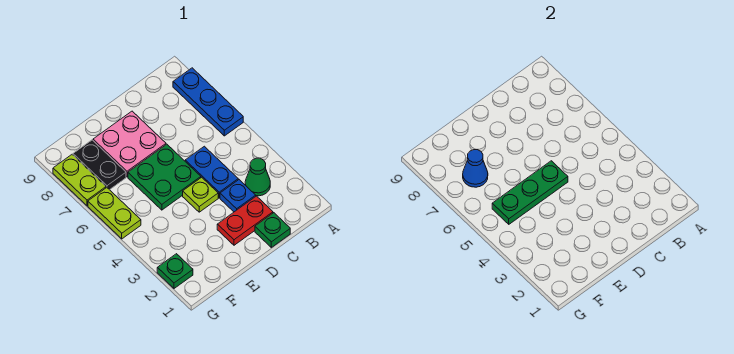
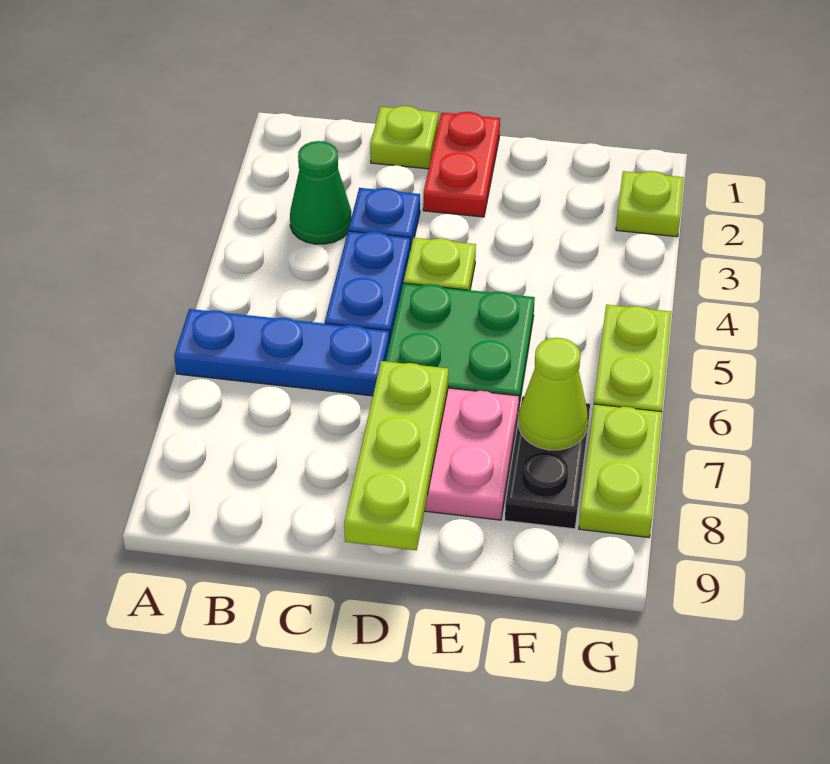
blue plate A6:A8 level 1 -> blue plate A6:C6 level 1
green plate C1 level 1 -> lime plate C1 level 1
red plate C2:D2 level 1 -> red plate D1:D2 level 1
green plate D5:F5 level 2 -> none
none -> lime plate D7:D9 level 2
blue cone F7 level 2 -> lime cone F7 level 2
green plate G2 level 1 -> lime plate G2 level 1

